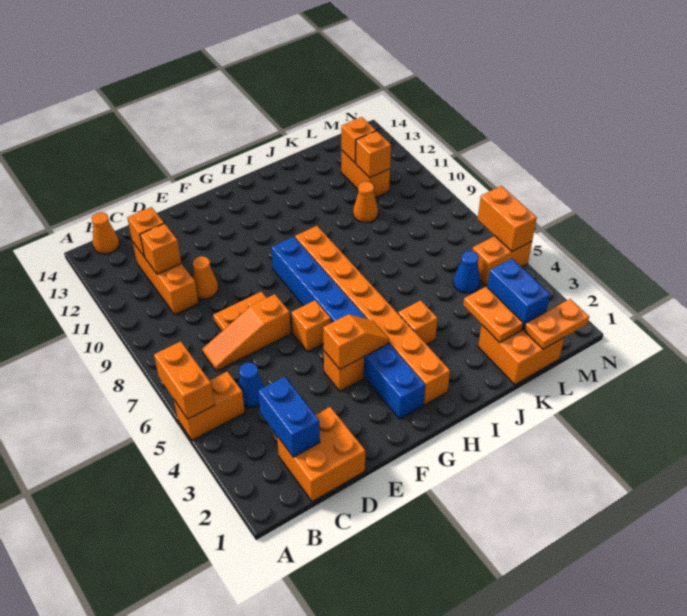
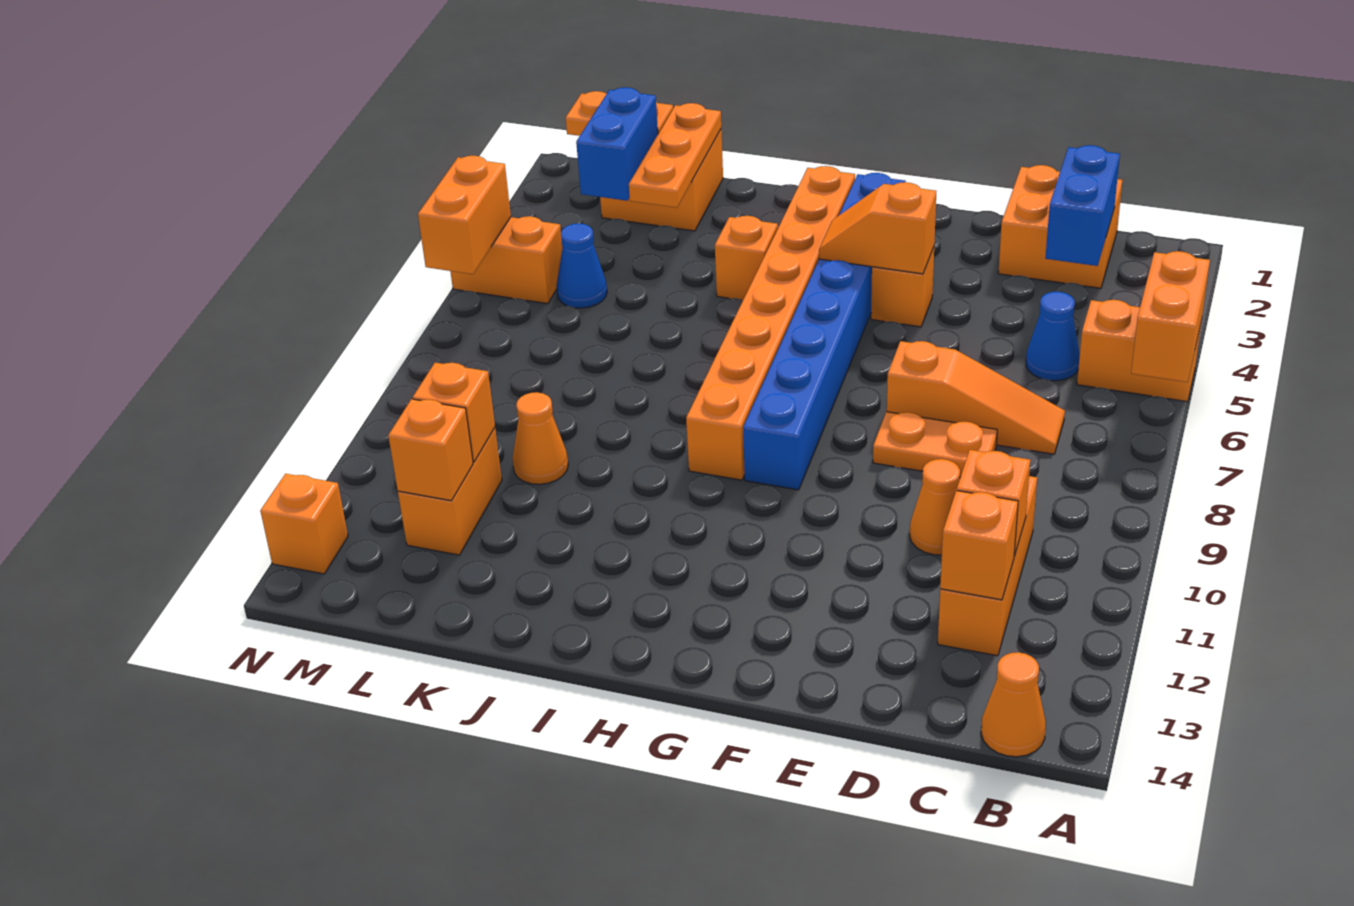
orange brick F6 level 1 -> orange brick N13 level 1
orange plate K2:K3 level 2 -> orange plate K1:K3 level 2

